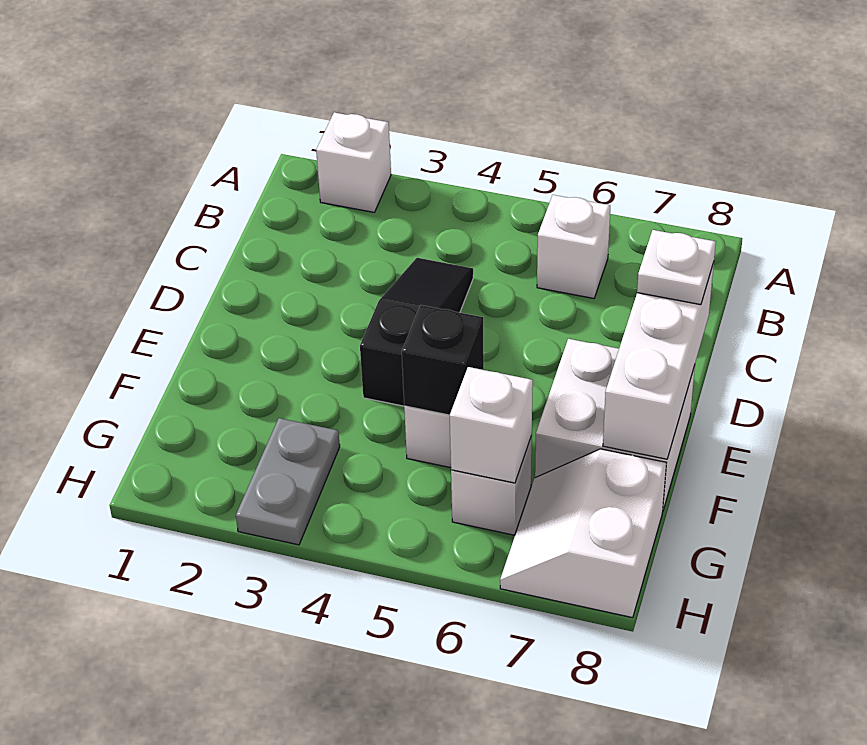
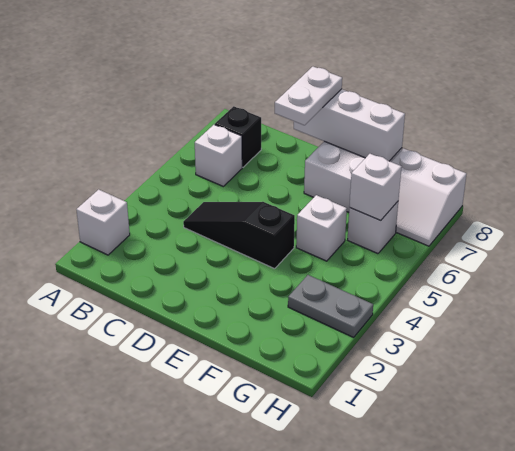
white plate D8 level 3 -> white plate D7:D8 level 3
black brick F5 level 2 -> black brick B7 level 1

